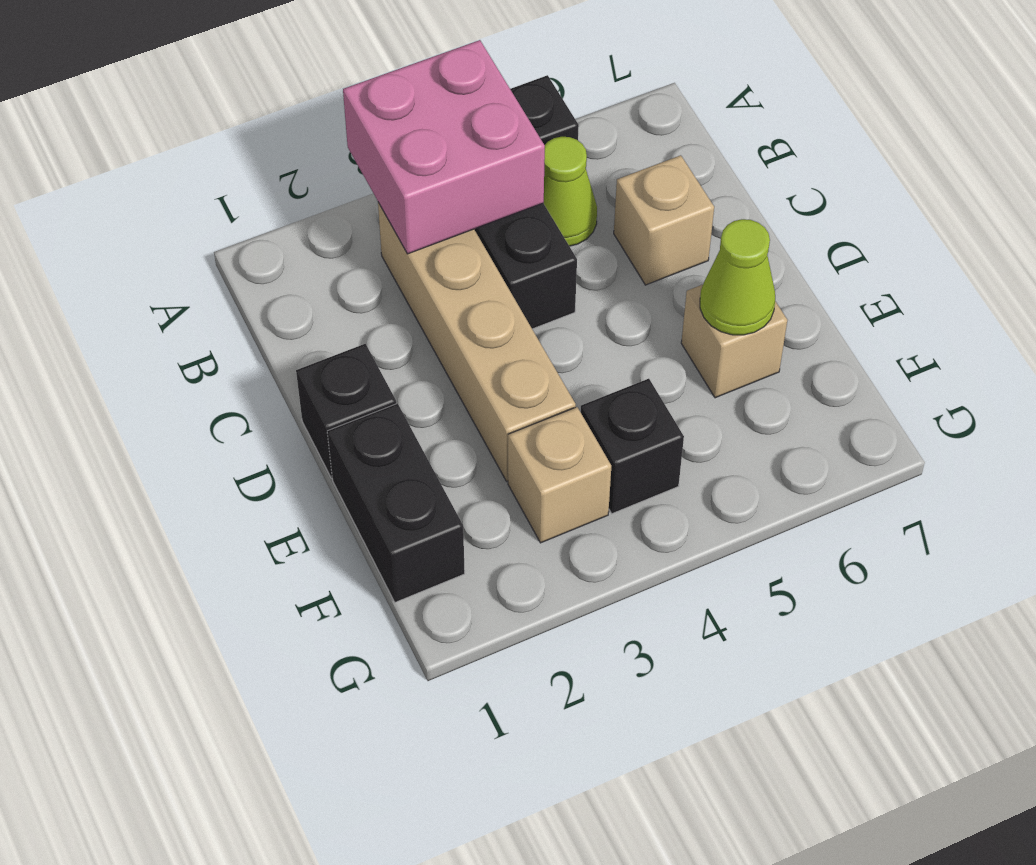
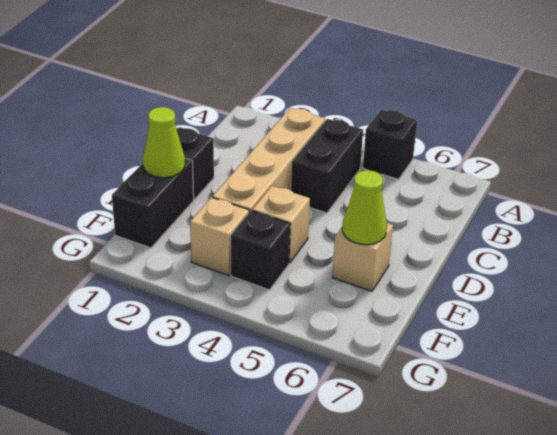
pink brick A3:B4 level 2 -> none
lime cone B5 level 1 -> lime cone E1 level 2
tan brick C6 level 1 -> tan brick E4 level 1

